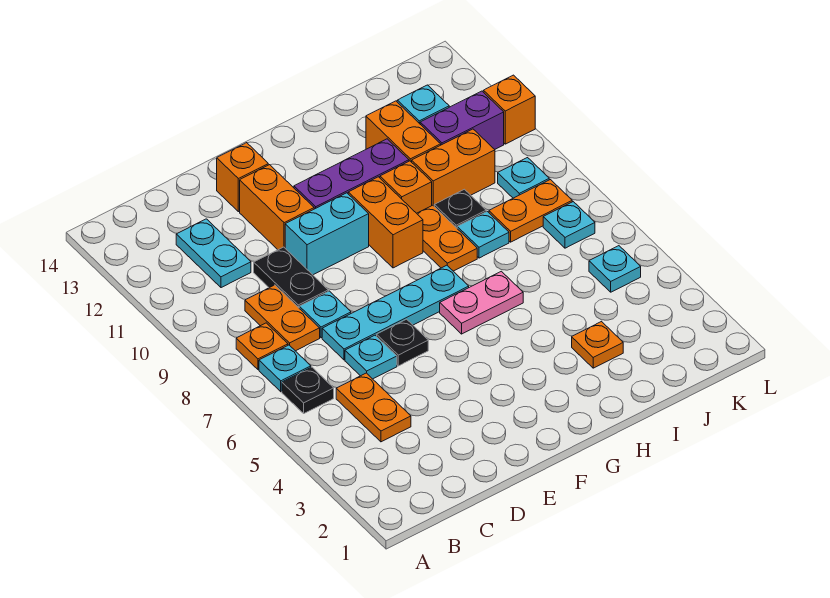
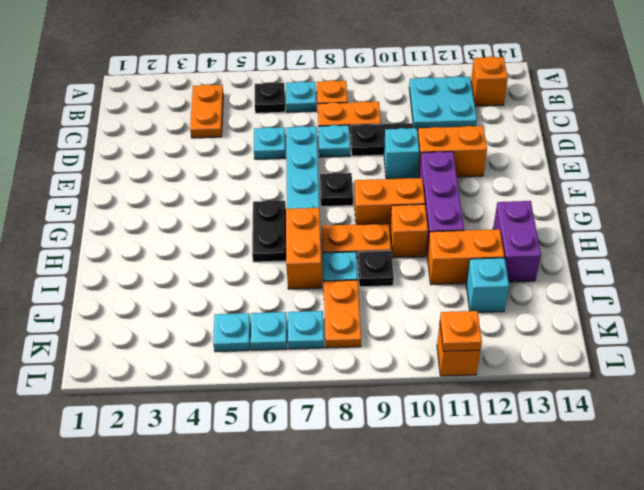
orange plate C4:C5 level 1 -> orange plate B4:C4 level 1
cyan plate C11:C12 level 1 -> cyan plate B11:C12 level 1
black plate E6 level 1 -> black plate F8 level 1
cyan brick E10:F10 level 1 -> cyan brick E10 level 1
orange brick E13 level 1 -> orange brick B13 level 1
pink plate G6:H6 level 1 -> black plate G6:H6 level 1
orange plate I3 level 1 -> orange plate L11 level 2
orange brick I10:J10 level 1 -> orange brick H7:I7 level 1
purple brick J11:K11 level 1 -> purple brick H13:I13 level 1
cyan plate K9 level 1 -> cyan plate K6 level 1

